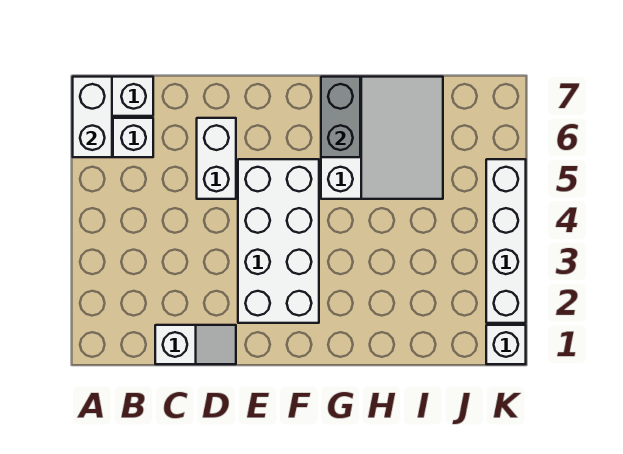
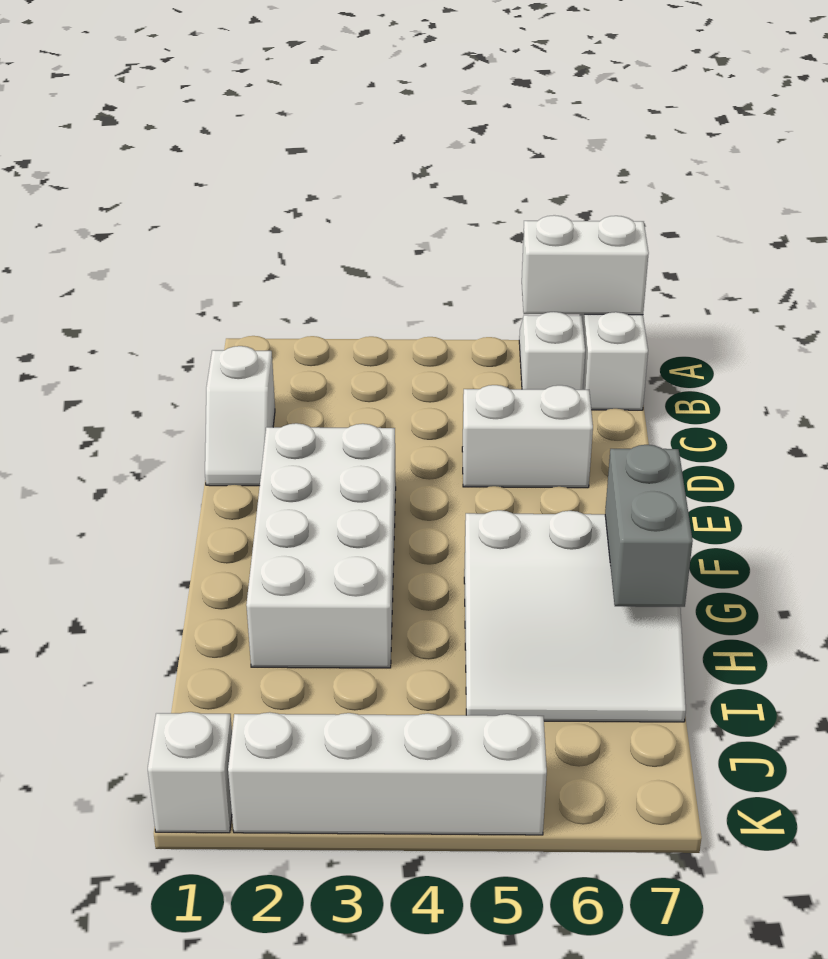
white brick E2:F5 level 1 -> white brick E2:H3 level 1
grey brick G6:G7 level 2 -> grey brick G7:H7 level 2

